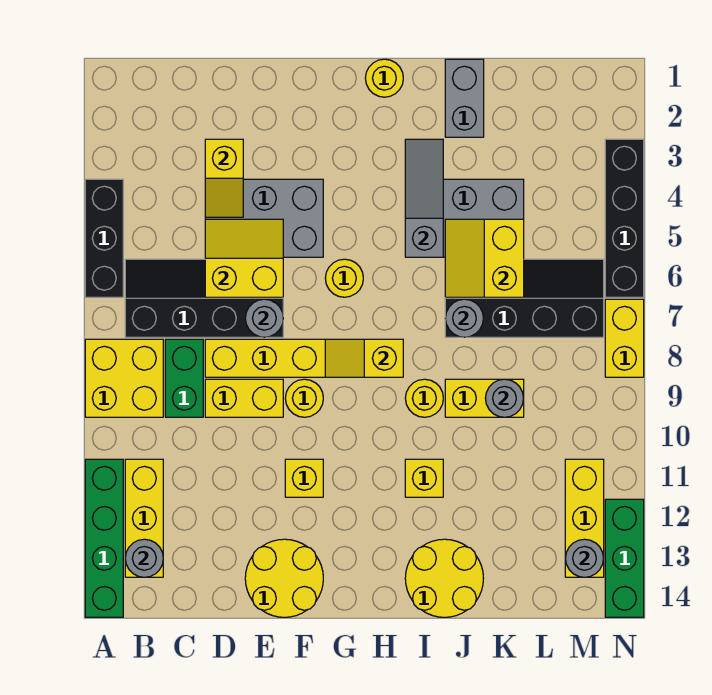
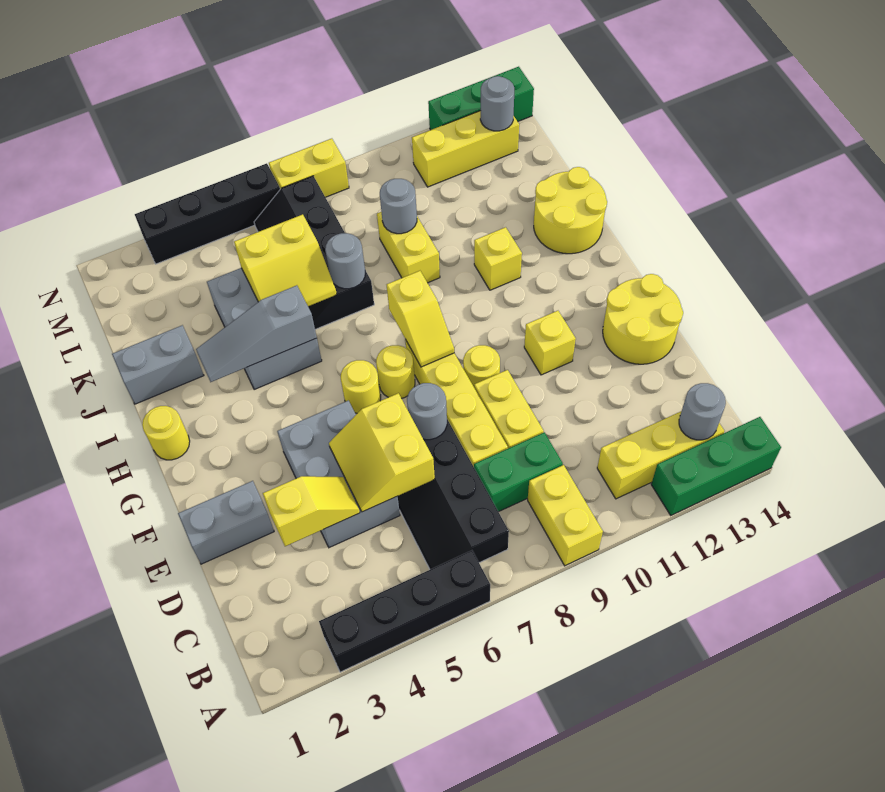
black brick A4:A6 level 1 -> black brick A3:A6 level 1
yellow brick A8:B9 level 1 -> yellow brick A9:B9 level 1
green brick A11:A14 level 1 -> green brick A12:A14 level 1
none -> grey brick E1:E2 level 1
yellow round brick I9 level 1 -> yellow round brick G7 level 1

